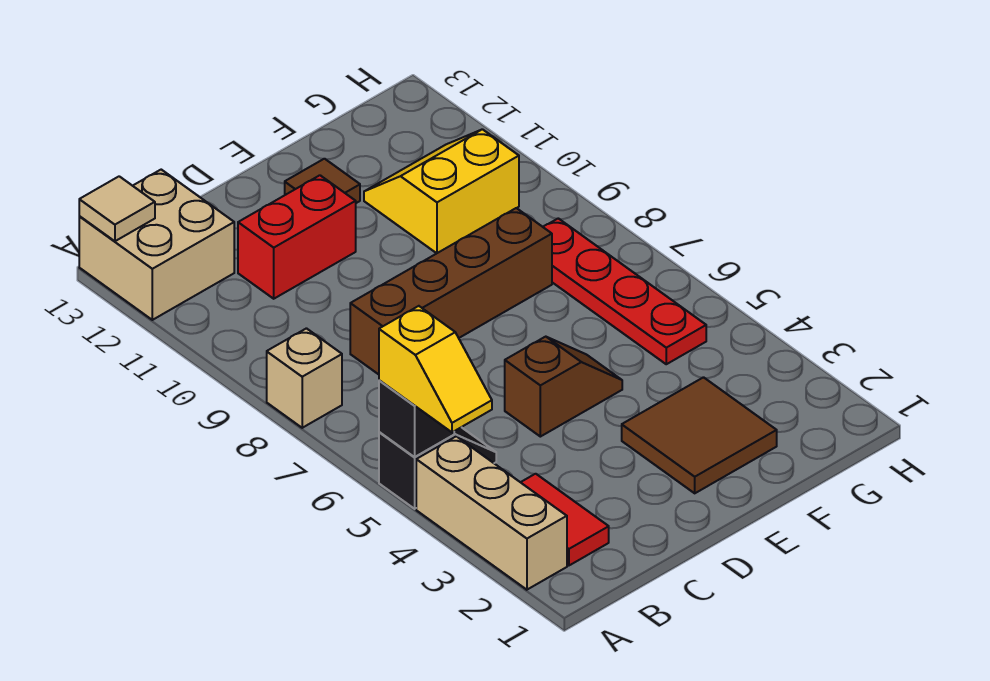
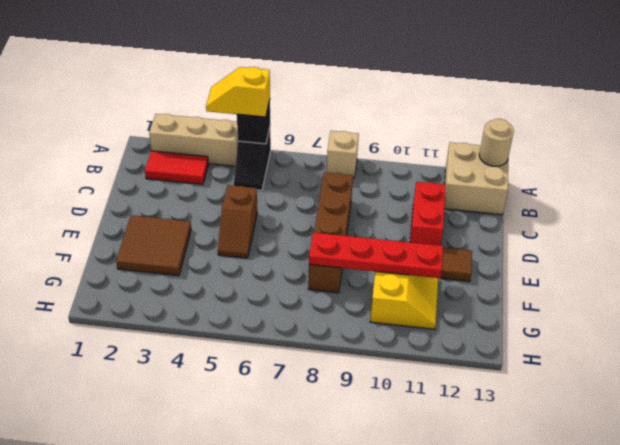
tan tile A13 level 2 -> tan round brick A13 level 2
red plate G5:G8 level 1 -> red plate F8:F11 level 2

